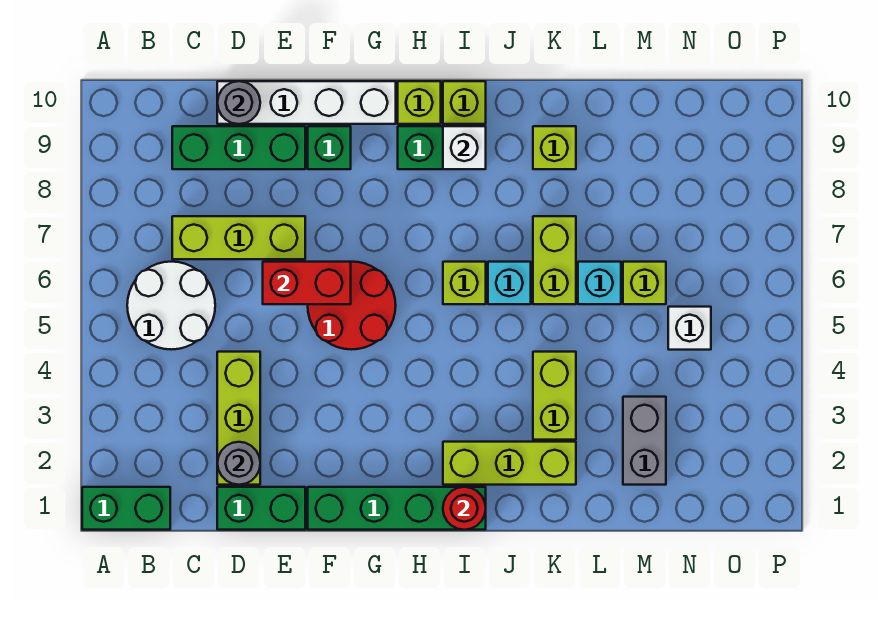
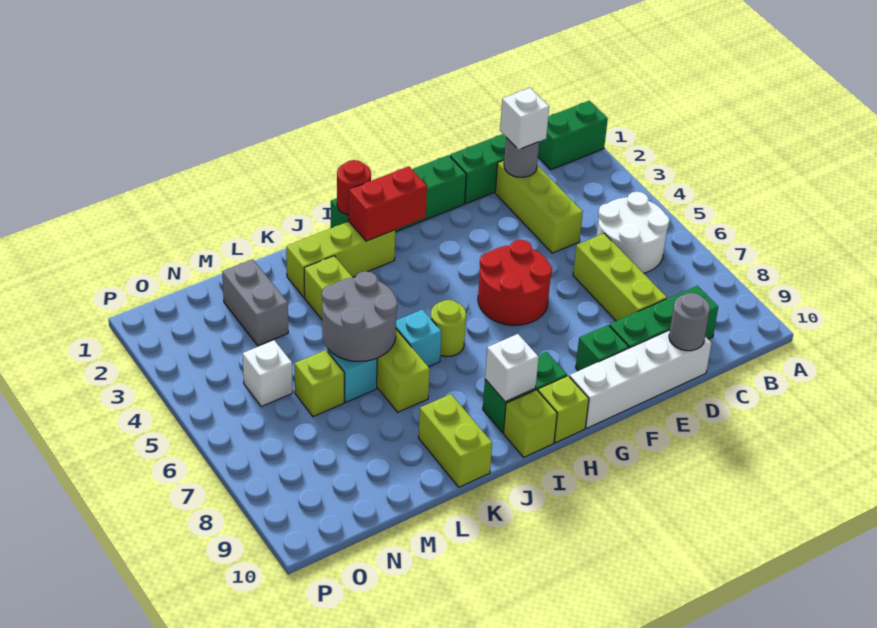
lime brick C7:E7 level 1 -> lime brick D6:D8 level 1
none -> white brick D2 level 3
red brick E6:F6 level 2 -> red brick H2:I2 level 2
lime brick I6 level 1 -> lime round brick I6 level 1
none -> grey round brick K5:L6 level 2
lime brick K9 level 1 -> lime brick K9:K10 level 1

